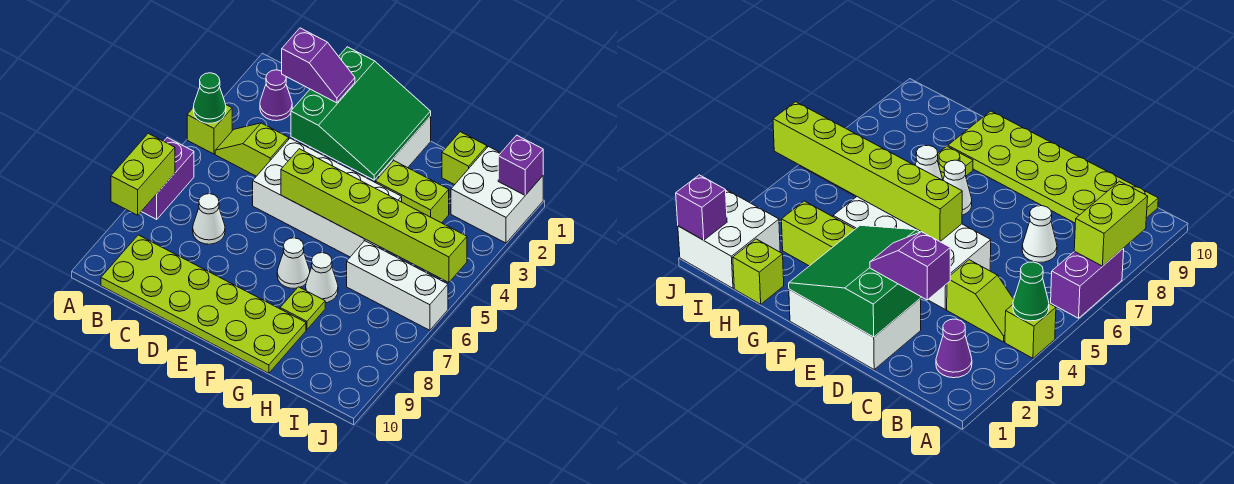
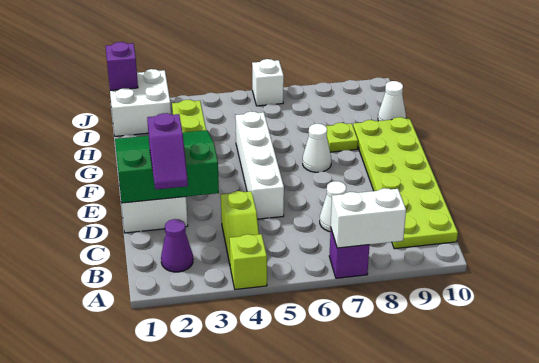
green cone A4 level 2 -> none
purple brick A6:A7 level 1 -> purple brick A7 level 1
lime brick A7:A8 level 2 -> white brick A7:A8 level 2
purple slope C2:D2 level 3 top C -> purple slope C2:D2 level 3 top D
white brick D4:G5 level 1 -> white brick D5:G5 level 1
lime brick E5:J5 level 2 -> none
white cone G7 level 1 -> white cone H10 level 1
lime brick H1 level 1 -> none
white brick H6:J6 level 1 -> white brick J6 level 1

